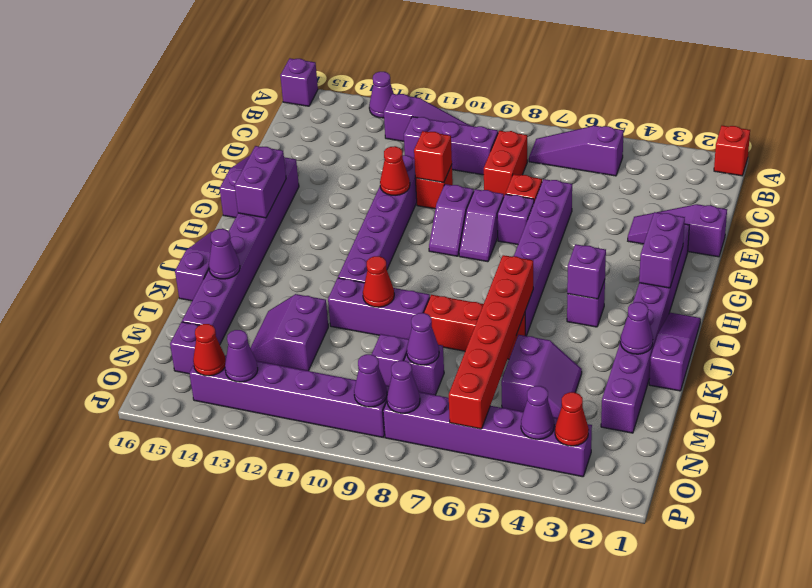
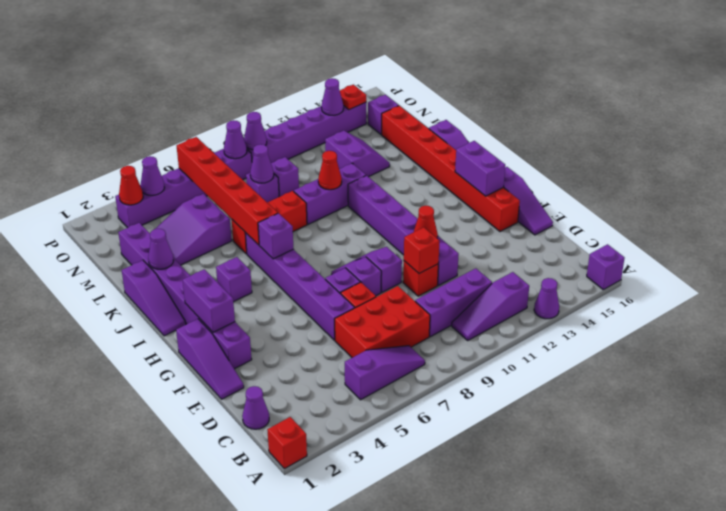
red brick C8:D8 level 1 -> red brick C6:D8 level 1
purple slope E1:E3 level 1 top 1 -> purple slope E1:G1 level 1 top G
purple brick F15:M15 level 1 -> red brick F15:M15 level 1
purple brick I4 level 2 -> purple brick I6 level 2
purple cone K15 level 2 -> purple cone C1 level 1
purple slope L4:M5 level 1 top 5 -> purple slope L3:M5 level 1 top 5
red cone O14 level 2 -> red plate O14 level 2

